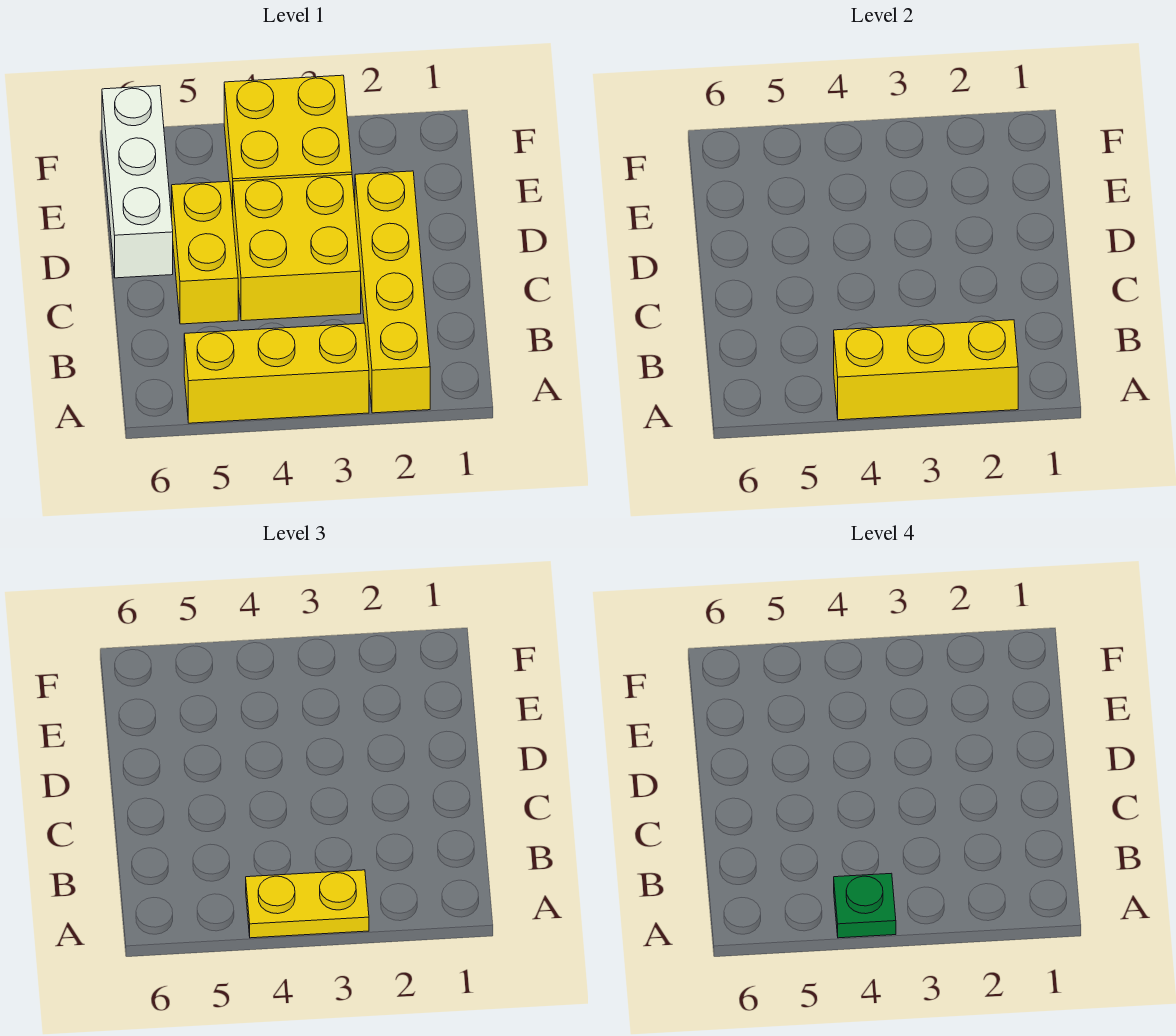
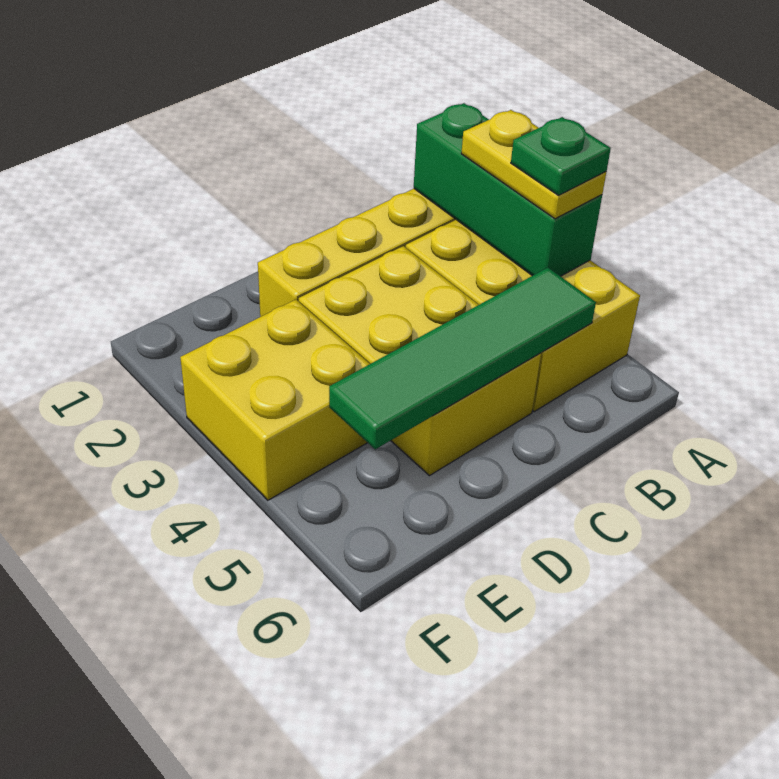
yellow brick A2:A4 level 2 -> green brick A2:A4 level 2
yellow brick A3:A5 level 1 -> yellow brick A3:B5 level 1
none -> green tile B5:E5 level 2
white brick D6:F6 level 1 -> none

